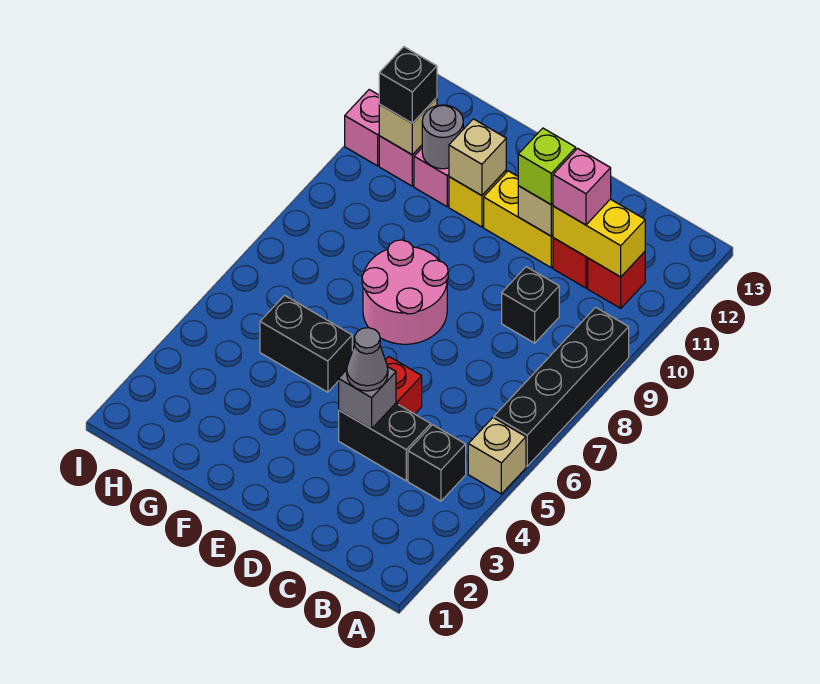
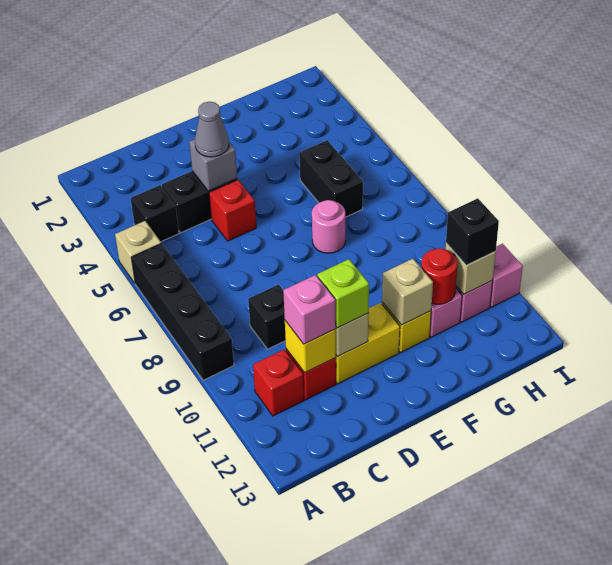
yellow brick B11:C11 level 2 -> yellow brick C11 level 2
pink round brick E7:F8 level 1 -> pink round brick F7 level 1
black brick F5:G5 level 1 -> black brick G5:G6 level 1
grey round brick G11 level 2 -> red round brick G11 level 2

